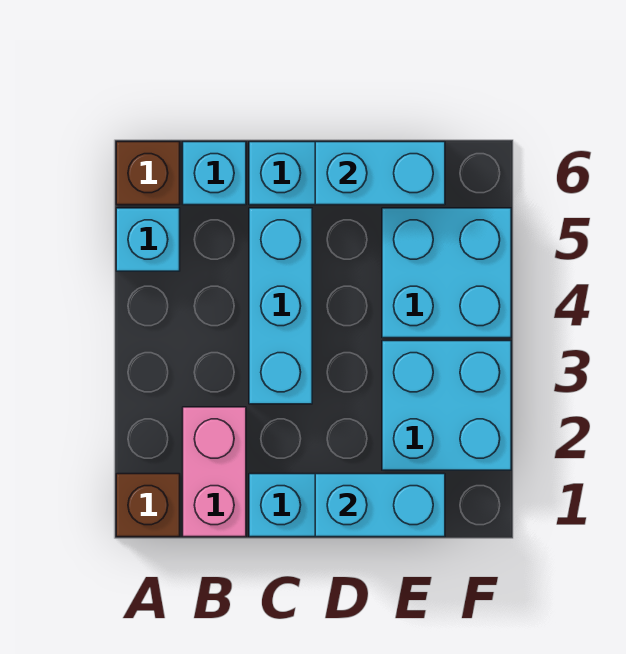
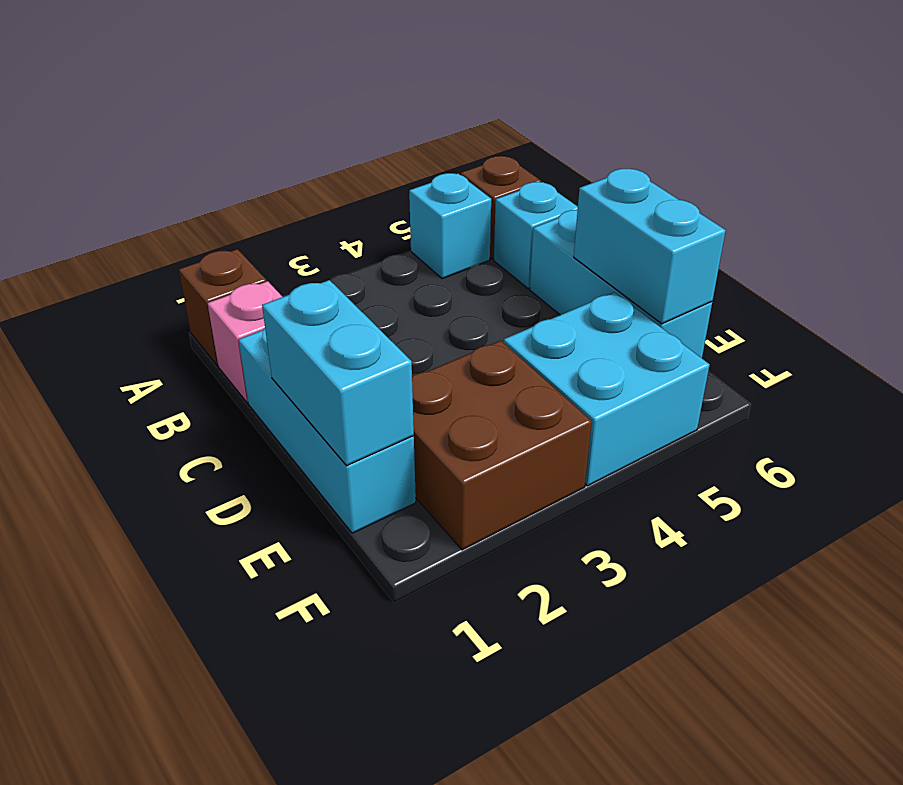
pink brick B1:B2 level 1 -> pink brick B1 level 1
cyan brick C3:C5 level 1 -> none
cyan brick E2:F3 level 1 -> brown brick E2:F3 level 1

